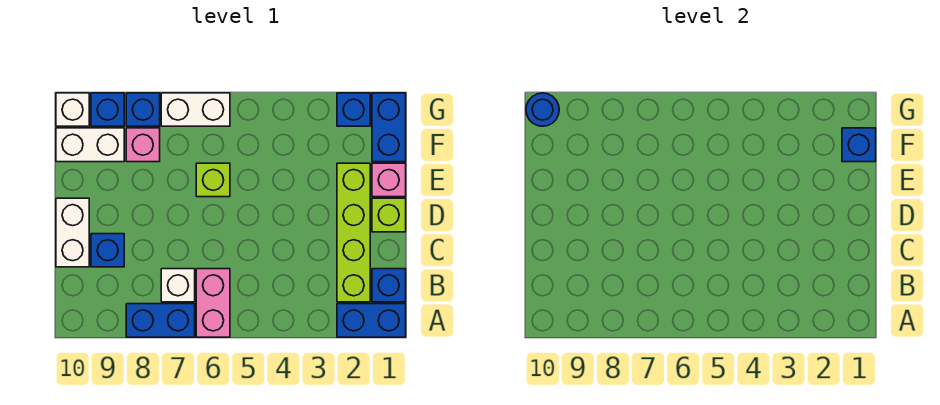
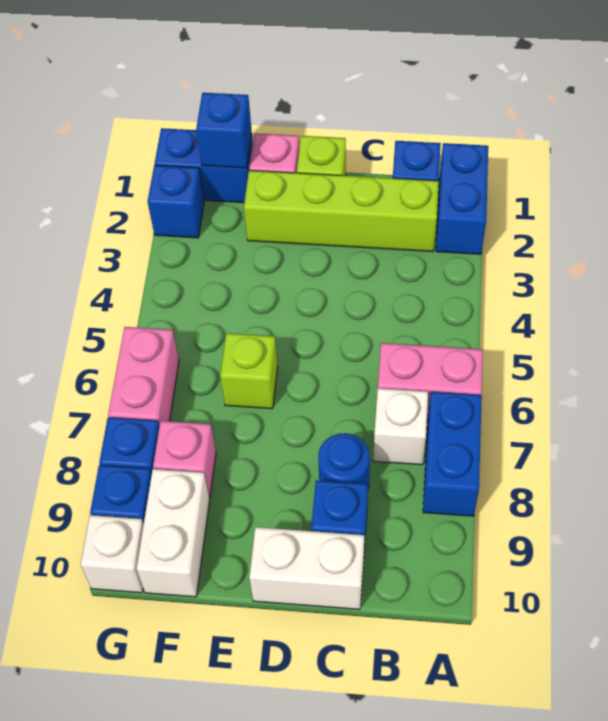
white brick G6:G7 level 1 -> pink brick G6:G7 level 1
blue round brick G10 level 2 -> blue round brick C8 level 1

